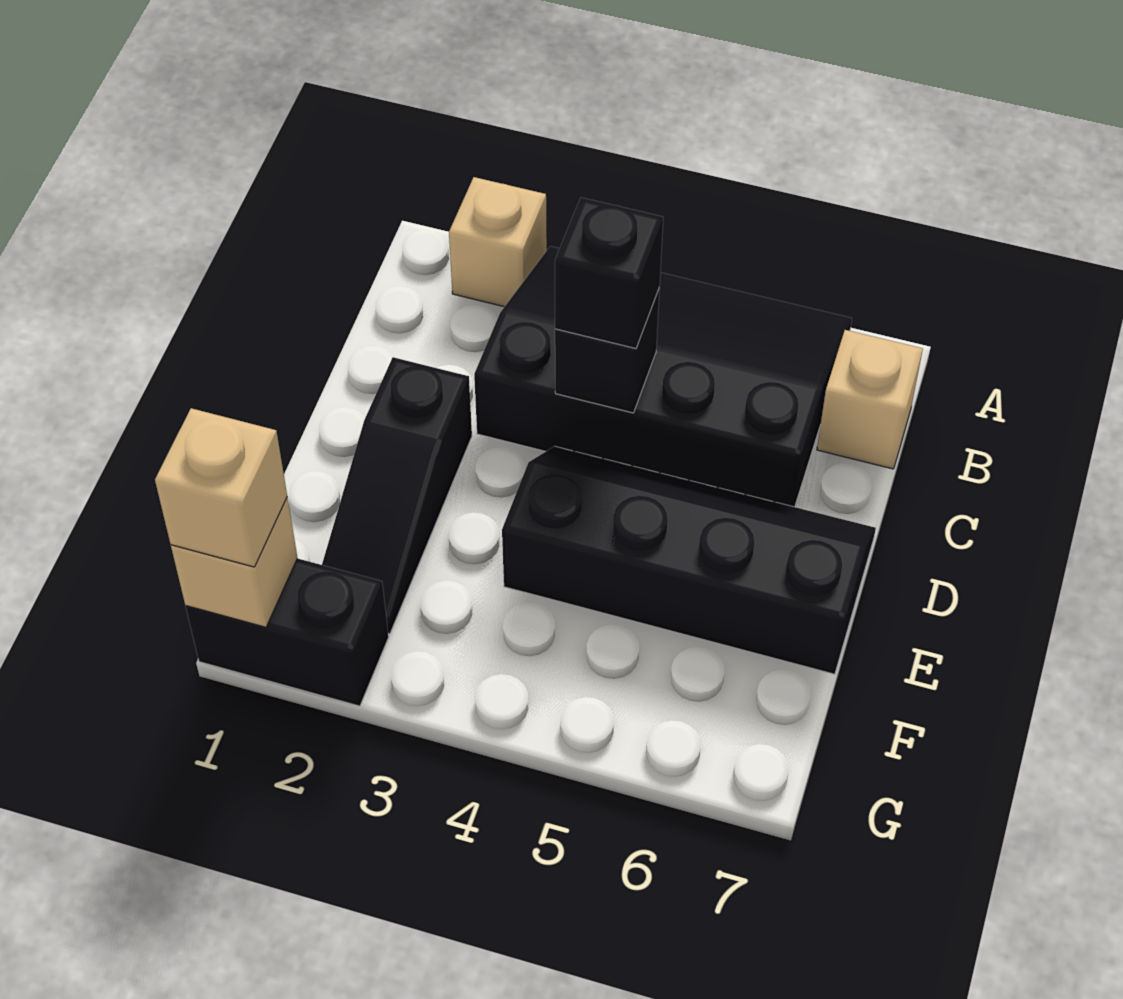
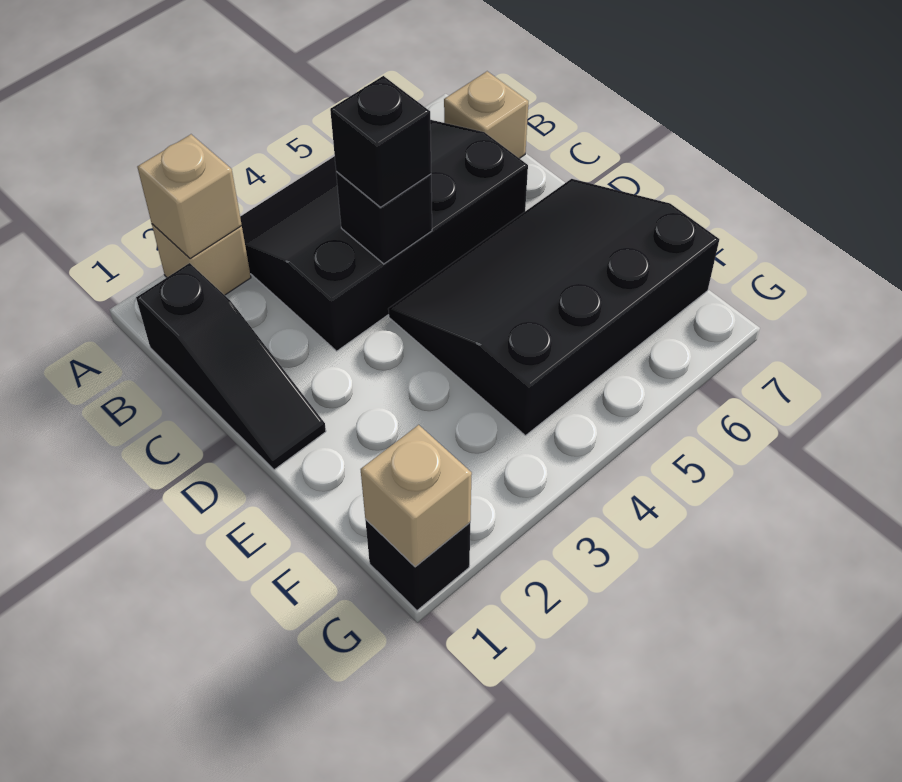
black slope D2:F2 level 1 top D -> black slope B1:D1 level 1 top B
black slope D4:E7 level 1 top E -> black slope D4:F7 level 1 top F
black brick G1:G2 level 1 -> black brick G1 level 1
tan brick G1 level 3 -> tan brick A2 level 2

